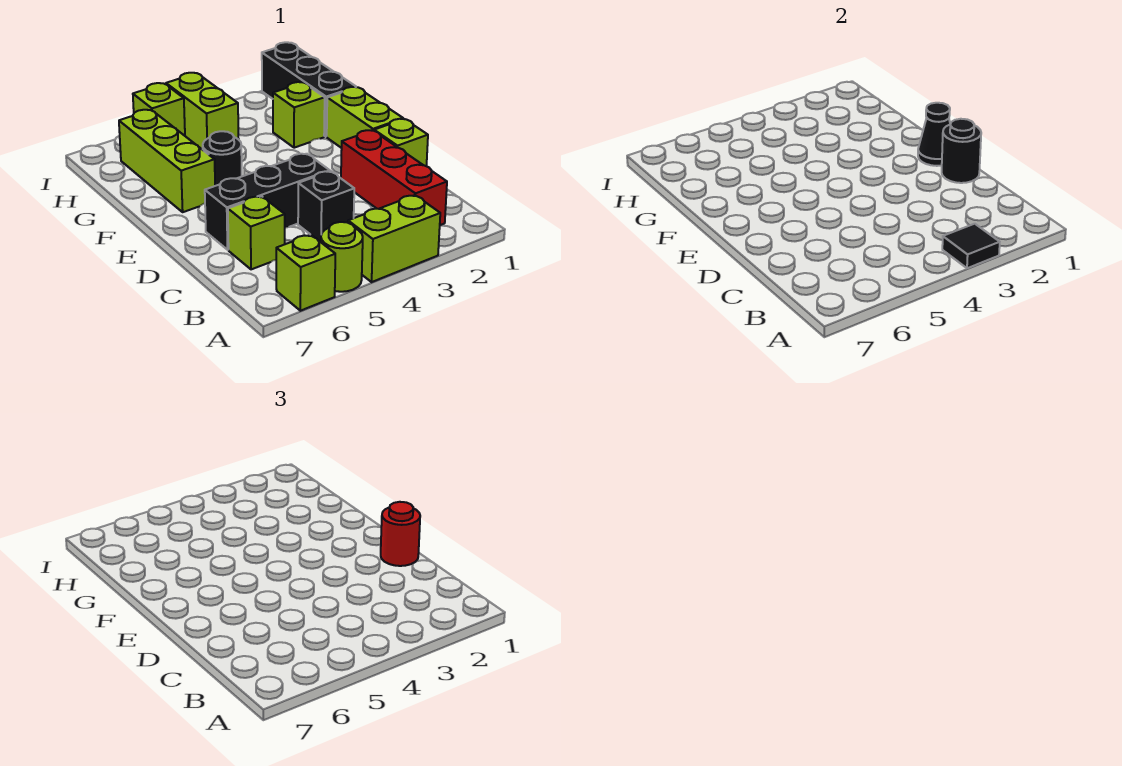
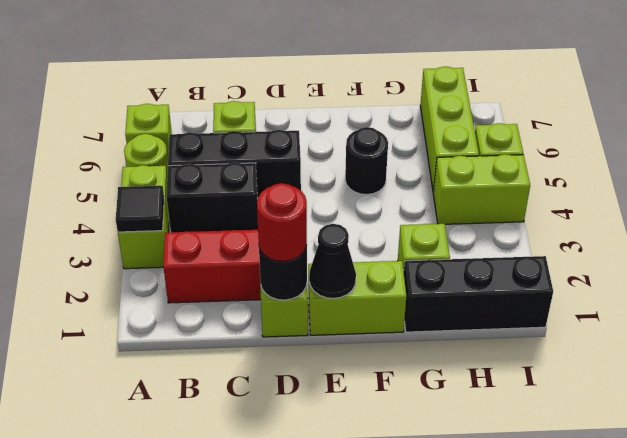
black brick C4 level 1 -> black brick B4:C4 level 1
black brick D4:D6 level 1 -> black brick B5:D5 level 1
lime brick F6:H6 level 1 -> lime brick H5:H7 level 1

